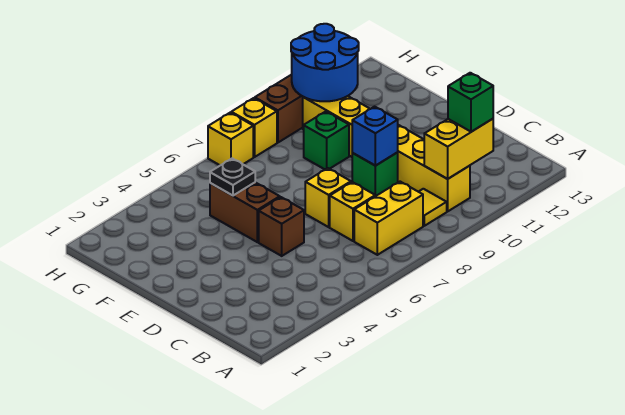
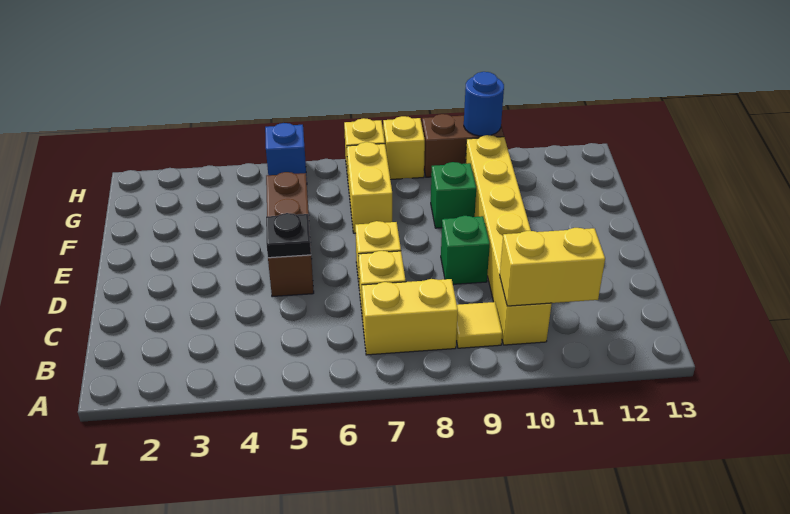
green brick B11 level 3 -> none
blue brick D9 level 2 -> blue brick H5 level 1
black plate F5 level 2 -> black plate D5 level 2
none -> yellow brick F7:G7 level 1
blue round brick G10:H11 level 2 -> blue round brick H10 level 2

